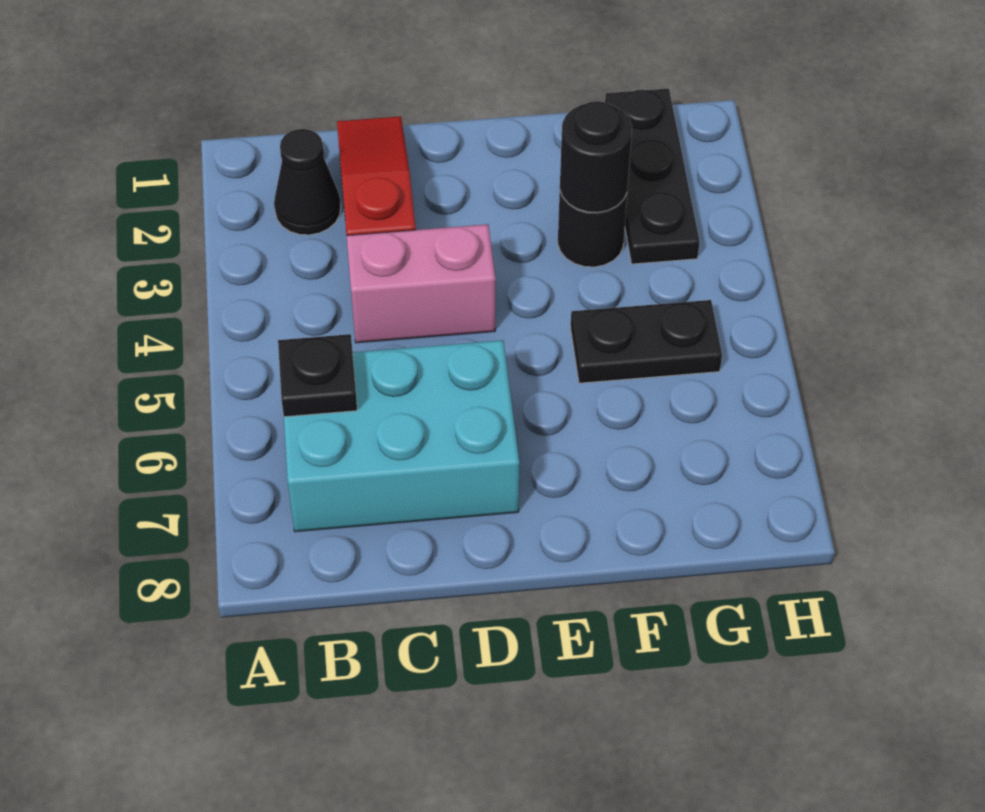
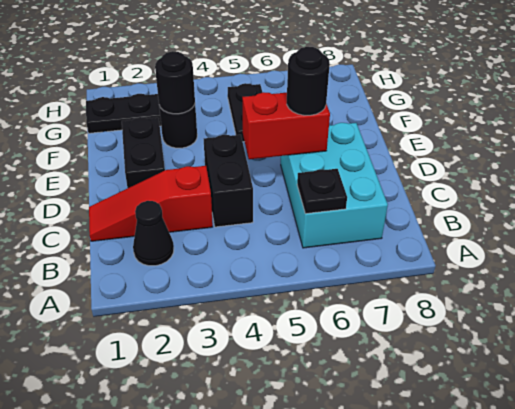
pink brick C4:D4 level 1 -> black brick C4:D4 level 1
none -> black brick D2:E2 level 1
none -> red brick D5:D6 level 2
none -> black round brick D6 level 3

